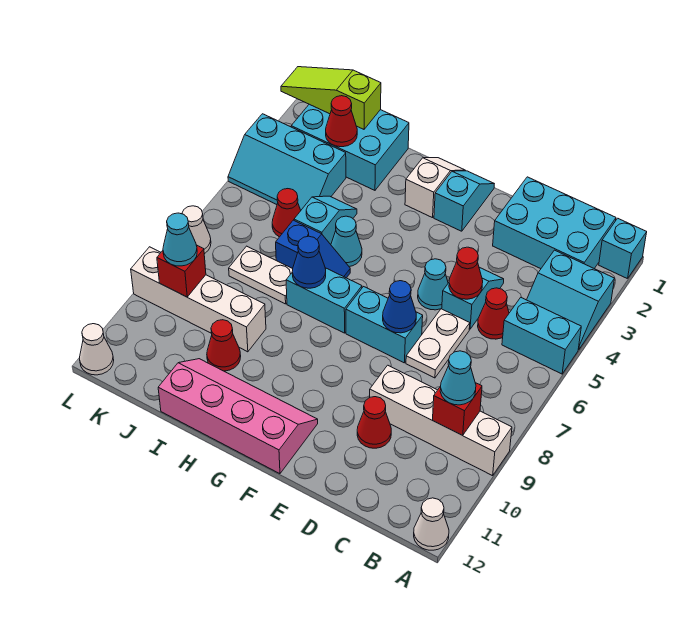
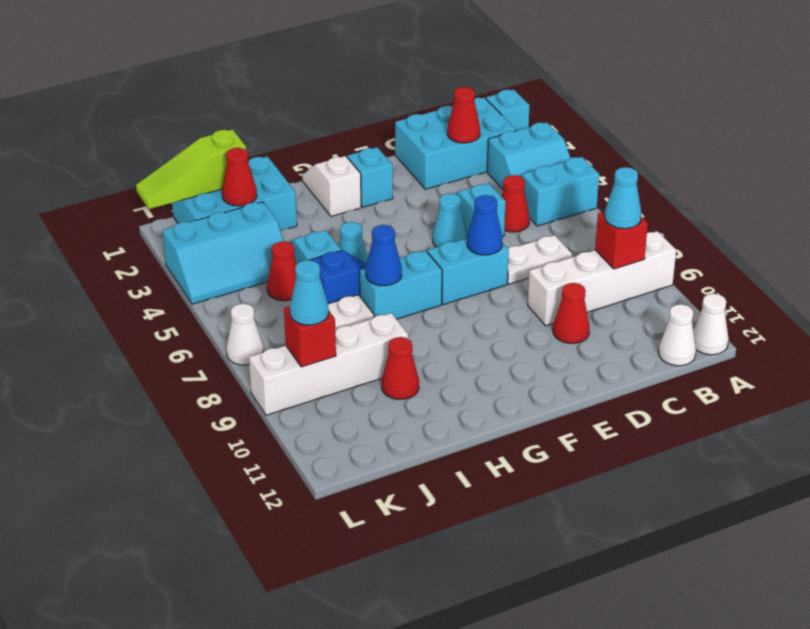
red cone D5 level 2 -> red cone C2 level 2
white plate D6:D7 level 1 -> white plate C7:D7 level 1
pink slope F11:I12 level 1 top 12 -> none
white cone L12 level 1 -> white cone B12 level 1

